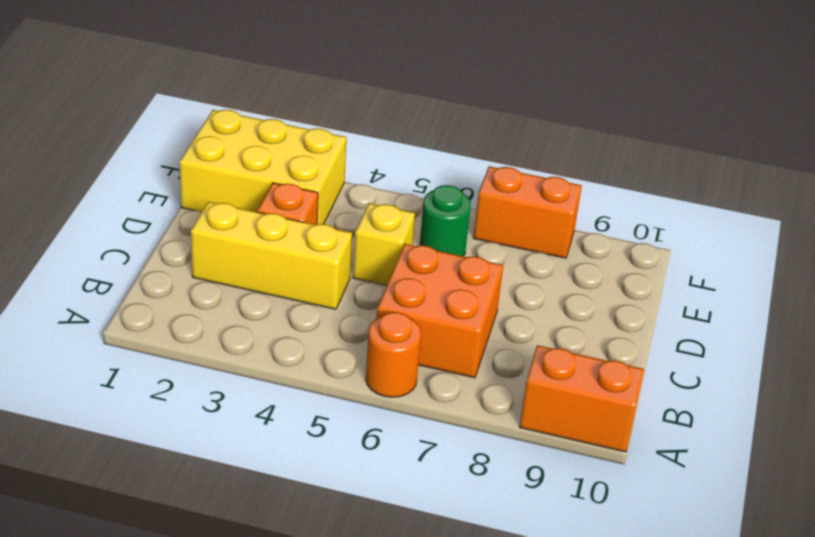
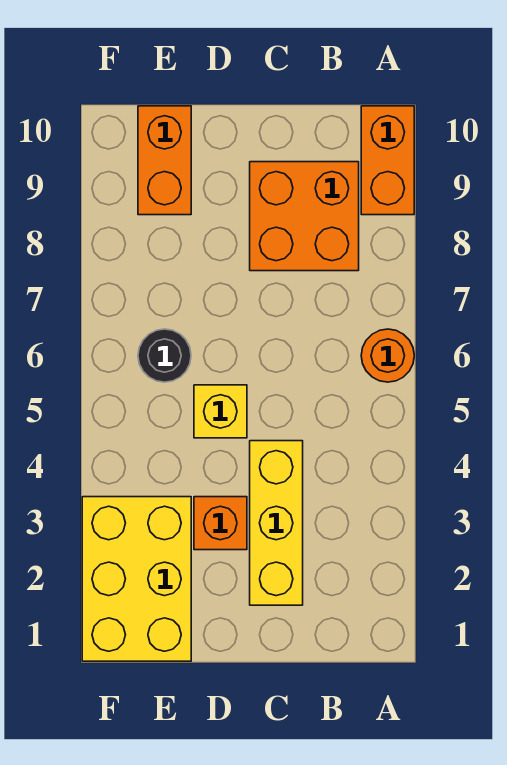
orange brick B6:C7 level 1 -> orange brick B8:C9 level 1
green round brick E6 level 1 -> black round brick E6 level 1
orange brick F7:F8 level 1 -> orange brick E9:E10 level 1

